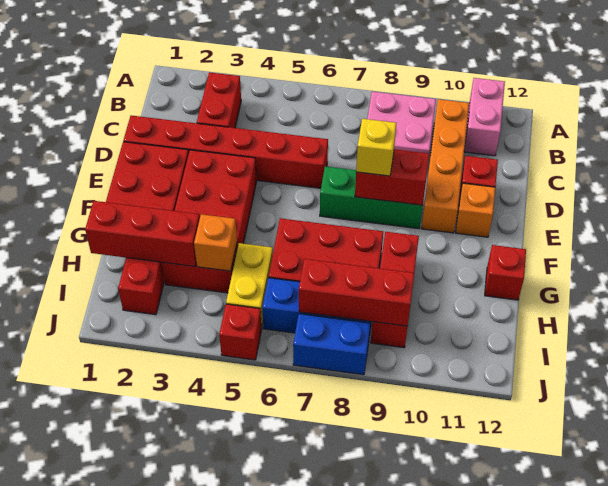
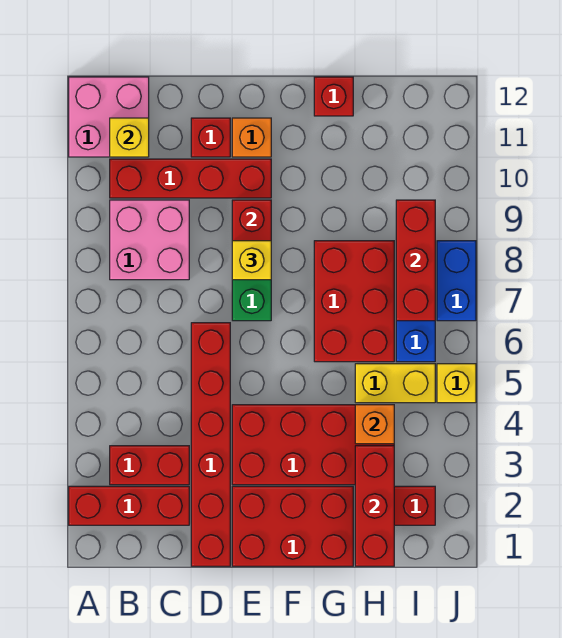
pink brick A11:B11 level 1 -> pink brick A11:B12 level 1
orange brick B10:E10 level 1 -> red brick B10:E10 level 1
none -> yellow brick B11 level 2
red brick G9:I9 level 1 -> red brick A2:C2 level 1
red brick J5 level 1 -> yellow brick J5 level 1

